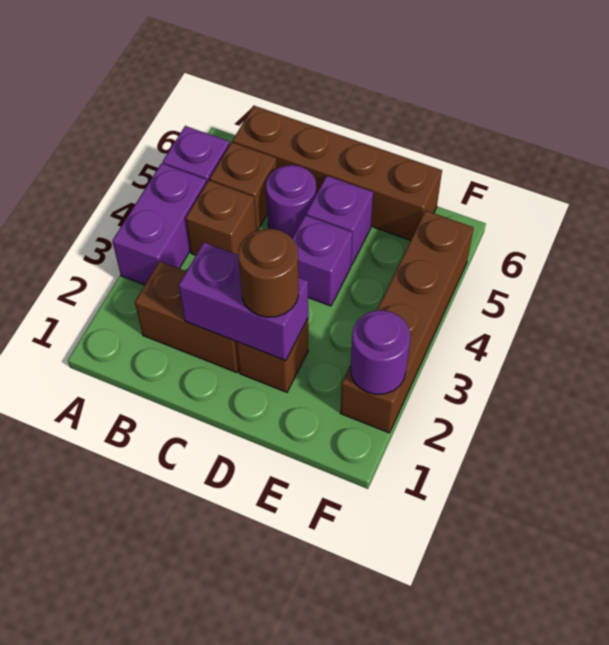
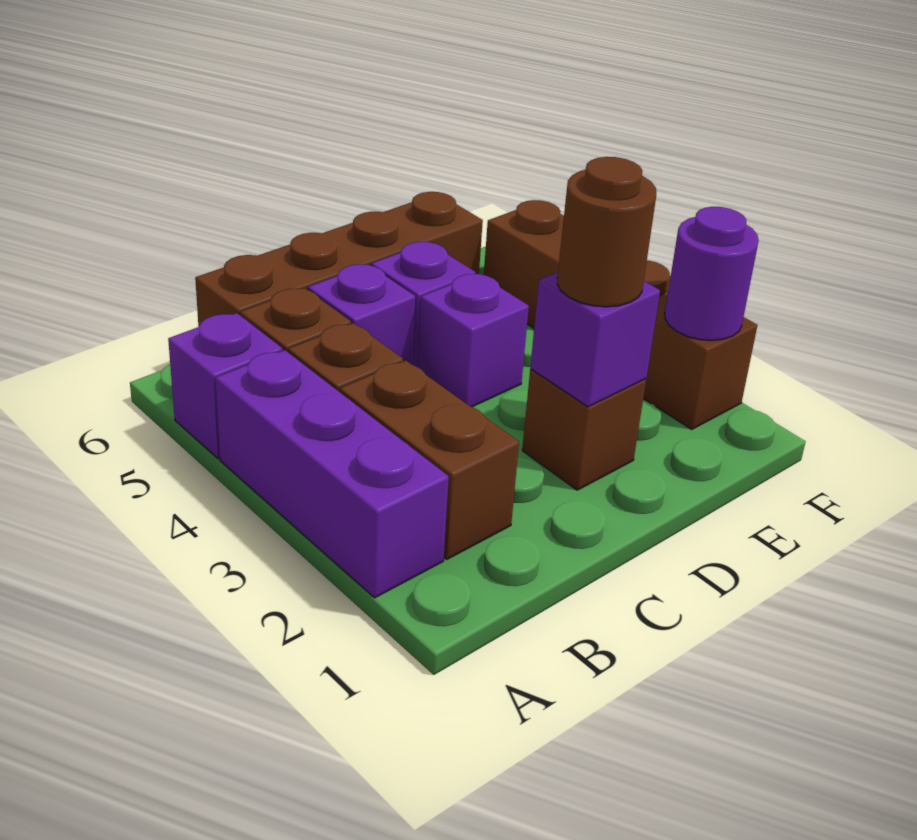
purple brick A3:A4 level 1 -> purple brick A2:A4 level 1
brown brick B2:C2 level 1 -> brown brick B2:B3 level 1
purple brick C2:D2 level 2 -> purple brick D2 level 2
purple round brick C5 level 1 -> purple brick C5 level 1

